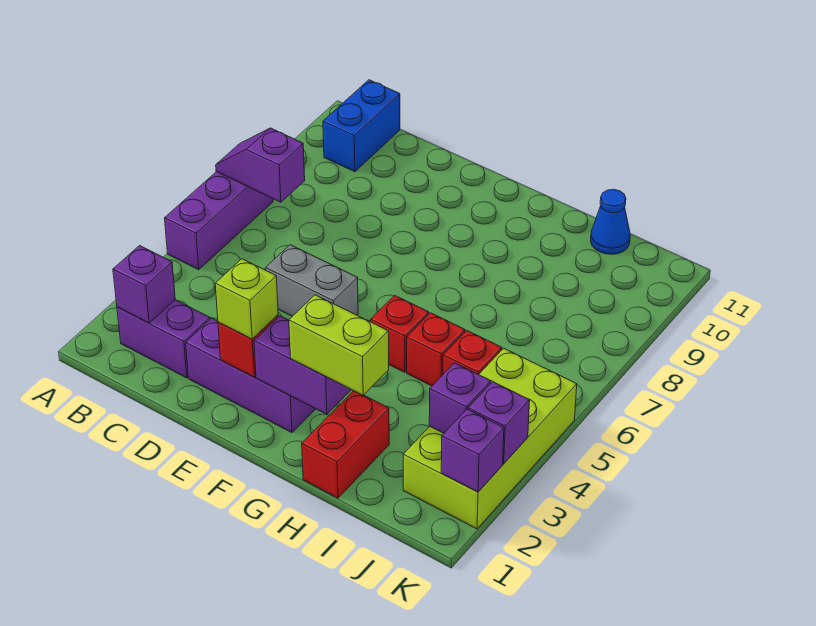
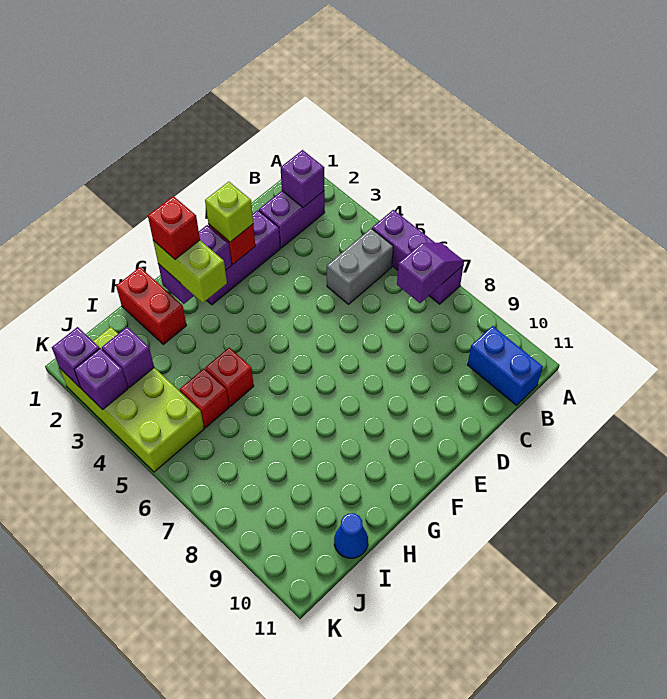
grey brick D5:E5 level 1 -> grey brick B5:C5 level 1
lime brick G2:H2 level 3 -> lime brick G2:G3 level 3
red brick G5 level 1 -> red brick G2 level 4

